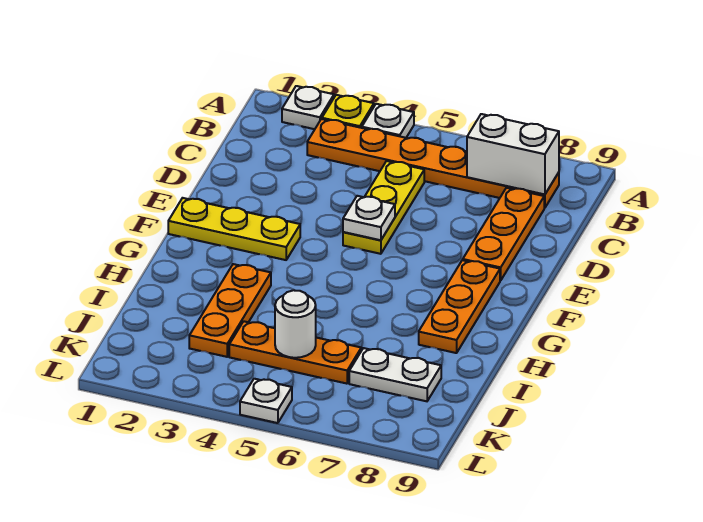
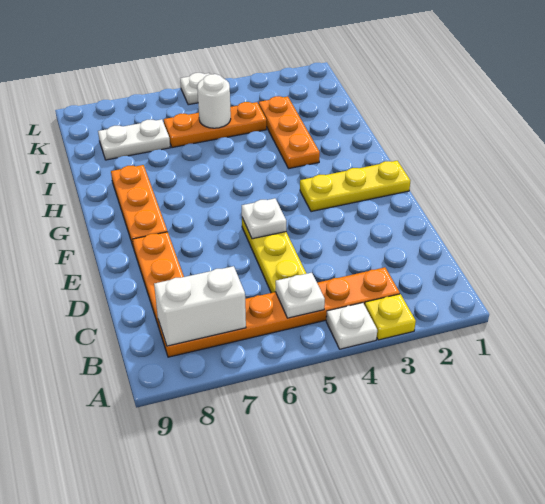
white plate A2 level 1 -> white plate B5 level 2

